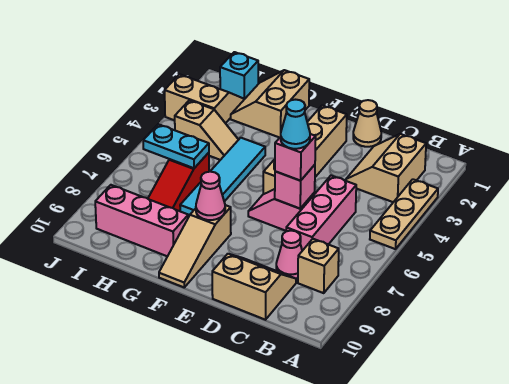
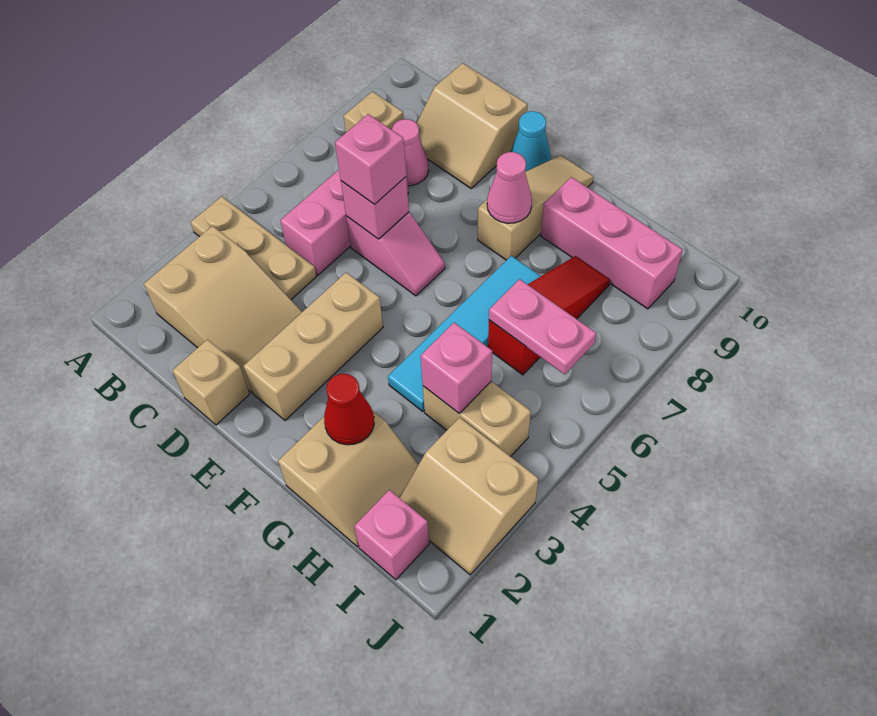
tan plate A3:A5 level 1 -> tan plate A4:C4 level 1
tan slope B2:C3 level 1 top B -> tan slope B2:D3 level 1 top B
tan cone D1 level 1 -> tan brick D1 level 1
cyan cone D6 level 4 -> cyan cone E10 level 1
tan brick E2:E5 level 1 -> tan brick E2:E4 level 1
none -> red cone G2 level 2
tan slope H4:I4 level 1 top I -> tan brick H4:I4 level 1
none -> pink brick H4 level 2
cyan plate H6:I6 level 2 -> pink plate H6:I6 level 2
cyan brick I1 level 1 -> pink brick I1 level 1

